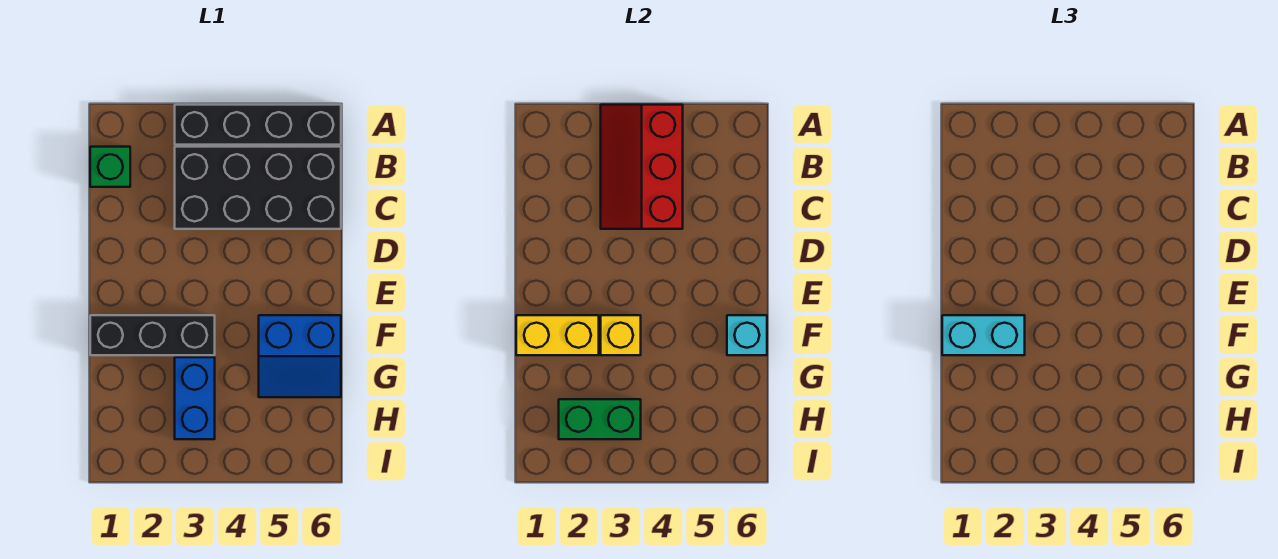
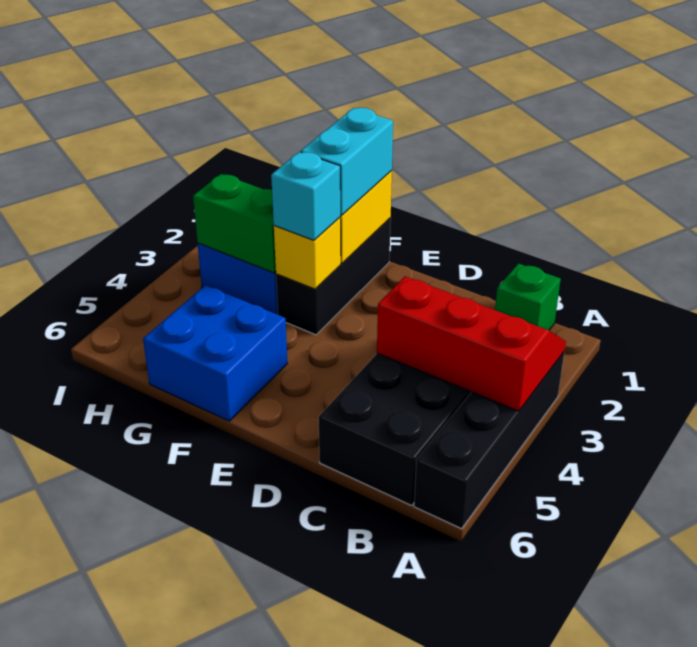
blue slope F5:G6 level 1 top F -> blue brick F5:G6 level 1
cyan brick F6 level 2 -> cyan brick F3 level 3
green brick H2:H3 level 2 -> green brick G3:H3 level 2

